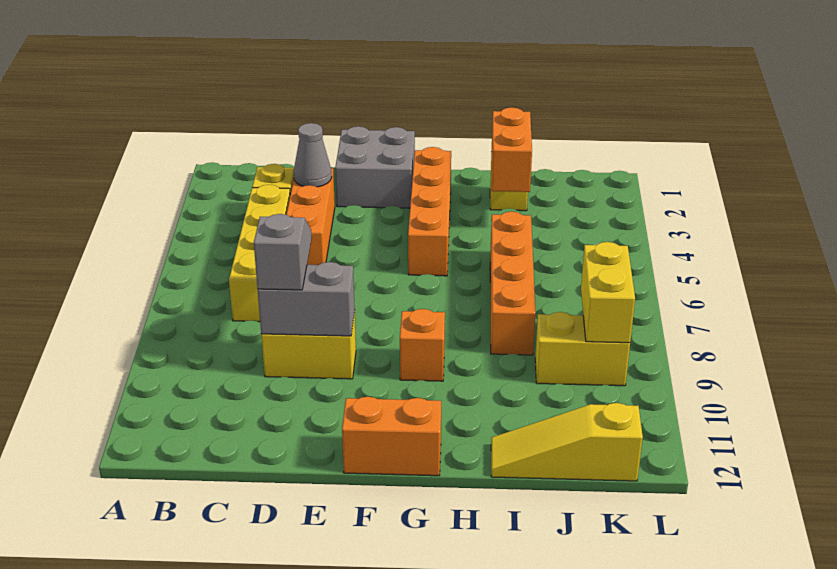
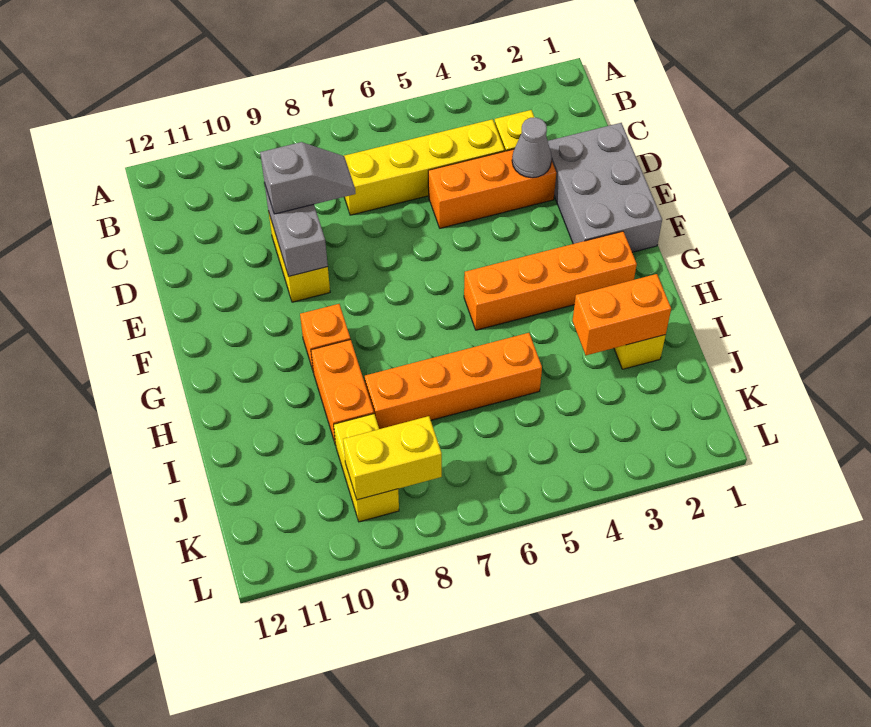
grey brick E1:F2 level 1 -> grey brick D1:F2 level 1
orange brick F12:G12 level 1 -> orange brick H9:I9 level 1
yellow slope I12:K12 level 1 top K -> none

